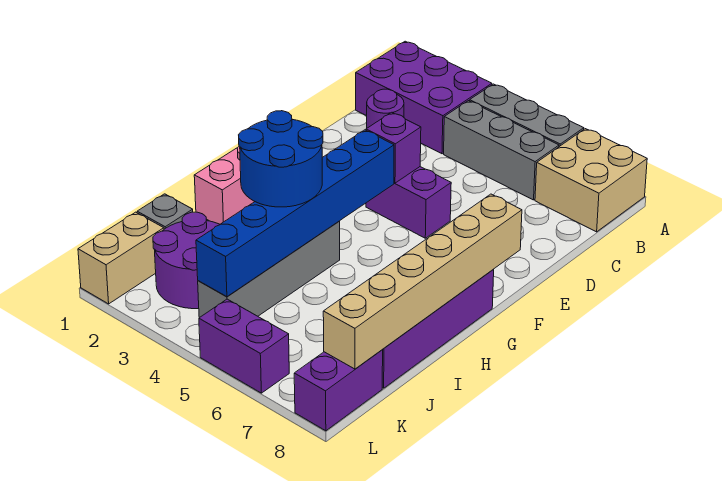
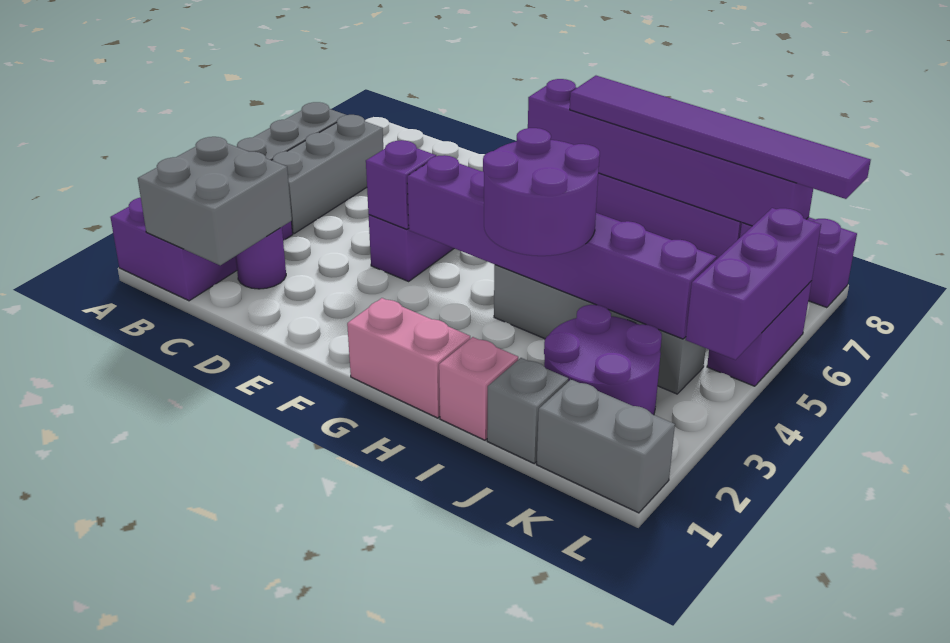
tan brick A7:B8 level 1 -> none
none -> grey brick B1:C2 level 2
blue brick F4:K4 level 2 -> purple brick F4:K4 level 2
tan brick F8:K8 level 2 -> purple brick F8:K8 level 2
none -> purple tile G8:L8 level 3
blue round brick H3:I4 level 3 -> purple round brick H3:I4 level 3
none -> pink brick I1 level 1
tan brick K1:L1 level 1 -> grey brick K1:L1 level 1
none -> purple brick L4:L6 level 2

